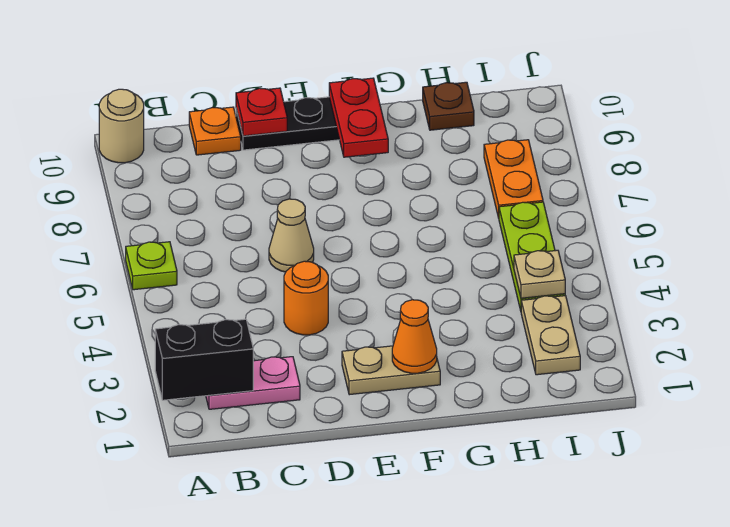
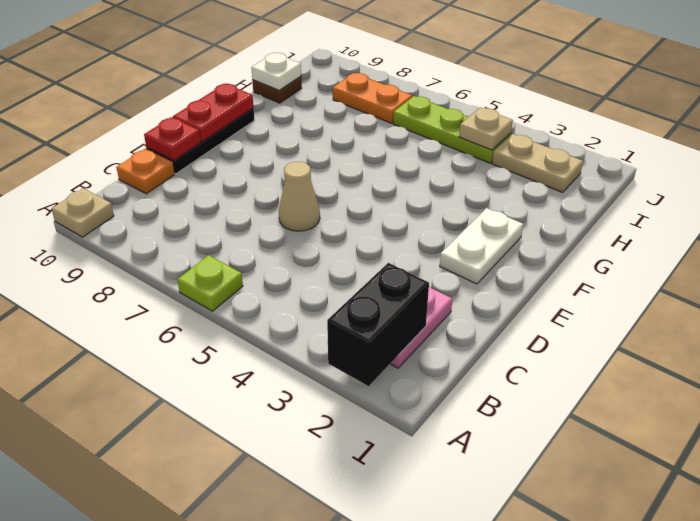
tan round brick A10 level 1 -> tan plate A10 level 1
orange round brick D4 level 1 -> none
tan plate E2:F2 level 1 -> white plate E2:F2 level 1
orange cone F2 level 2 -> none
red plate F9:F10 level 2 -> red plate E10:F10 level 2
none -> white plate H10 level 2

